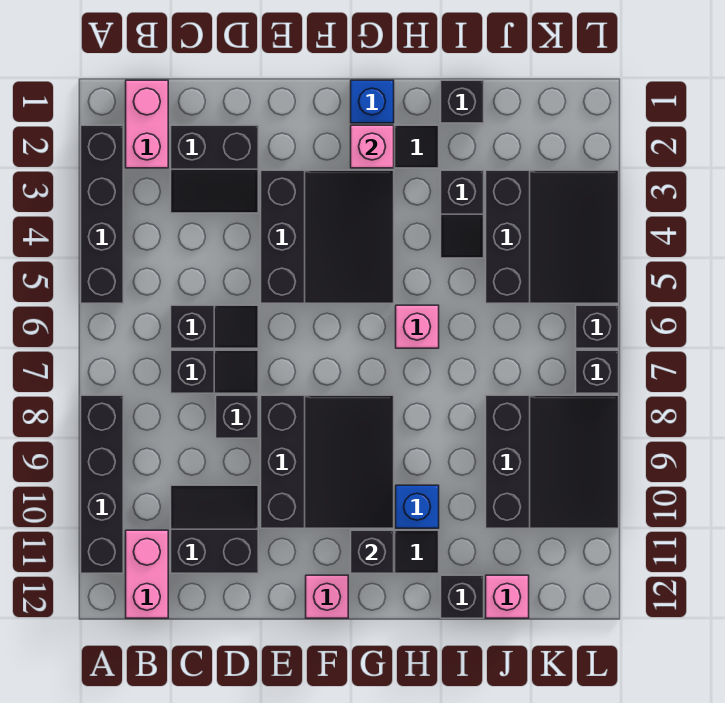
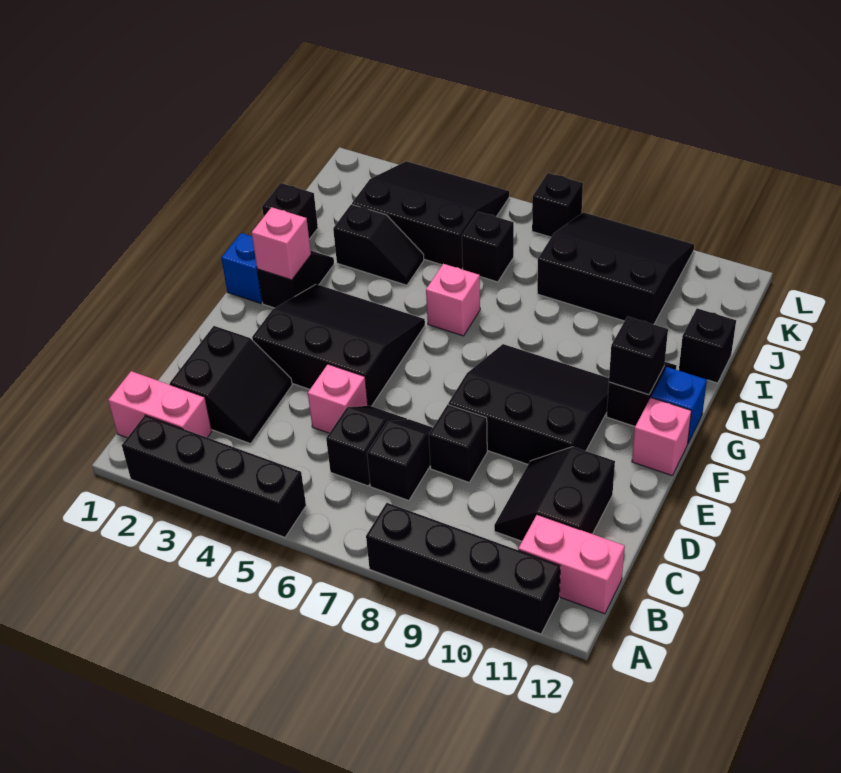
blue brick H10 level 1 -> blue brick G12 level 1
pink brick J12 level 1 -> pink brick D5 level 1
black brick L6 level 1 -> black brick J6 level 1

